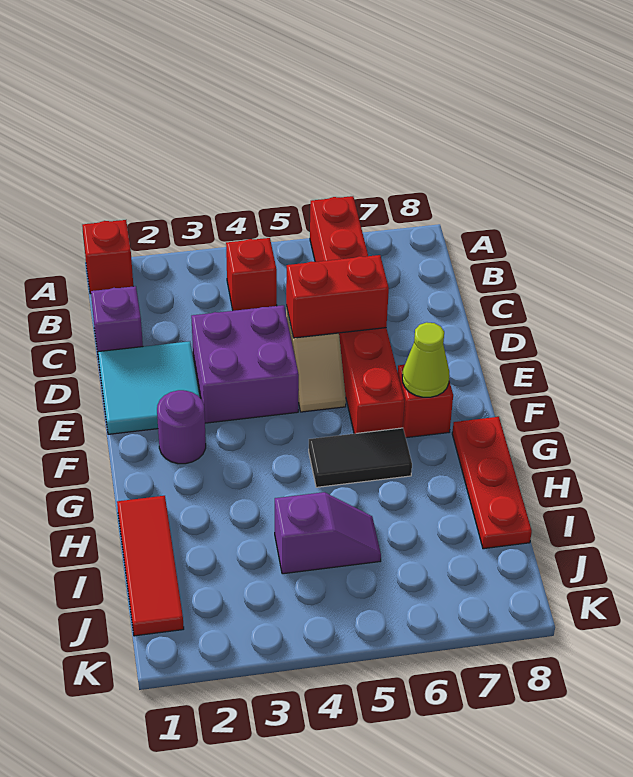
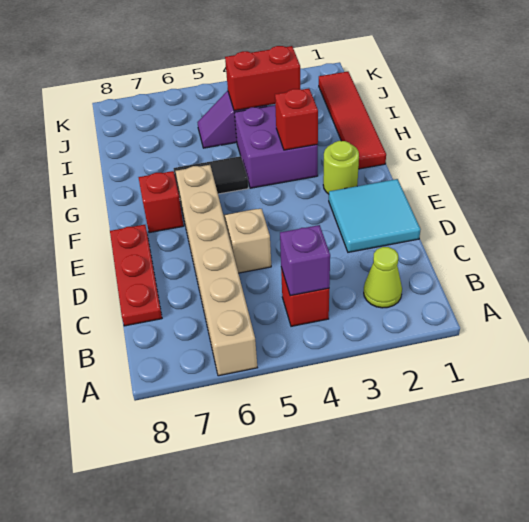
red brick A1 level 1 -> red brick G3 level 2
red brick A6:F6 level 1 -> tan brick A6:F6 level 1
purple brick C1 level 1 -> purple brick B4 level 2
purple brick D3:E4 level 1 -> purple brick G3:H4 level 1
red brick D5:D6 level 2 -> red brick I3:I4 level 2
purple round brick F2 level 1 -> lime round brick F2 level 1
lime cone F7 level 2 -> lime cone B2 level 1
red plate G8:I8 level 1 -> red plate C8:E8 level 1
red tile H1:J1 level 1 -> red tile G1:J1 level 1

